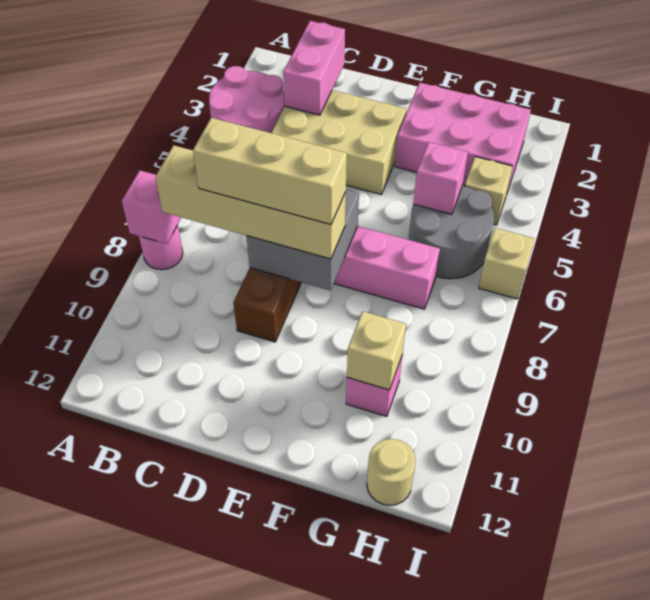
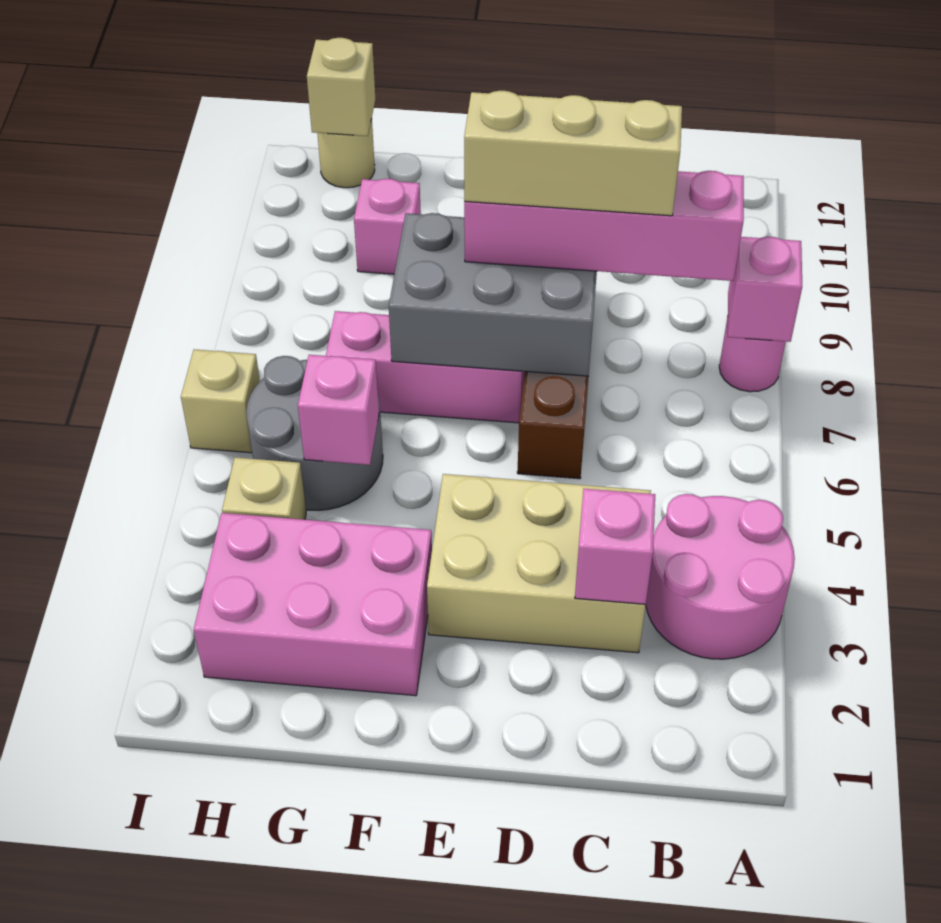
tan brick B8:E8 level 3 -> pink brick B8:E8 level 3
pink brick C2:C3 level 2 -> pink brick C3 level 2
grey brick D7:E8 level 2 -> grey brick D7:F8 level 2
tan brick G10 level 2 -> tan brick H12 level 2

